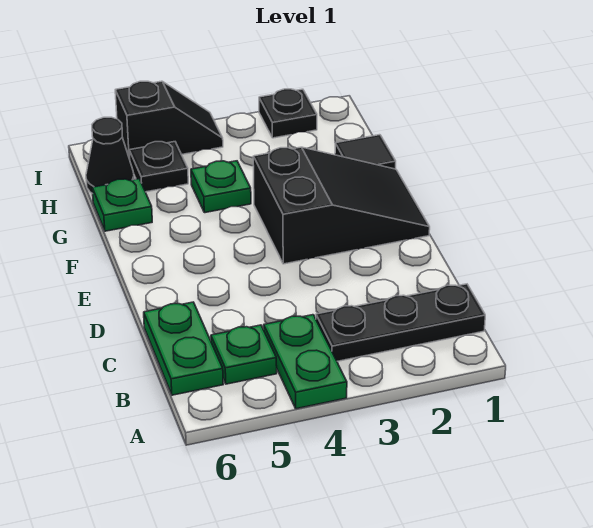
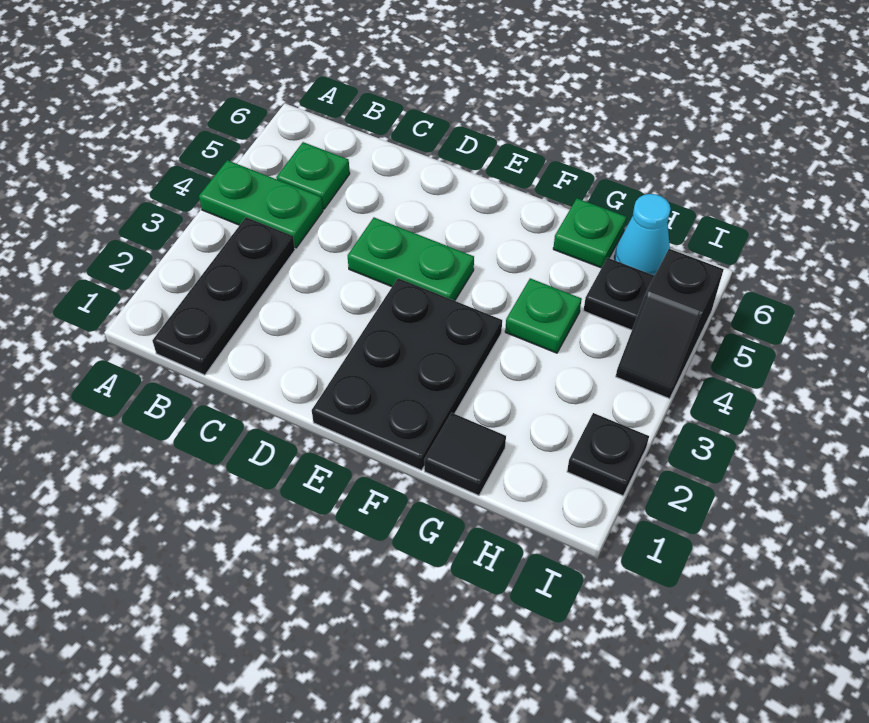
green plate B6:C6 level 1 -> green plate D4:E4 level 1
black slope E1:F3 level 1 top 3 -> black plate E1:F3 level 1
black cone H6 level 1 -> cyan cone H6 level 1

